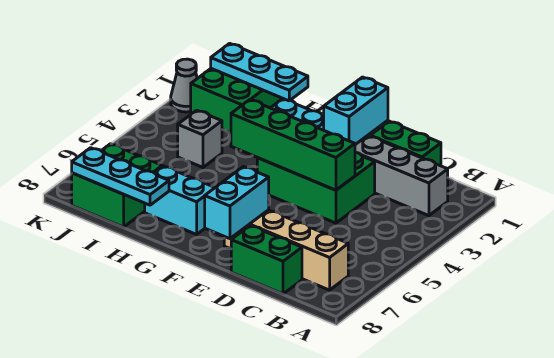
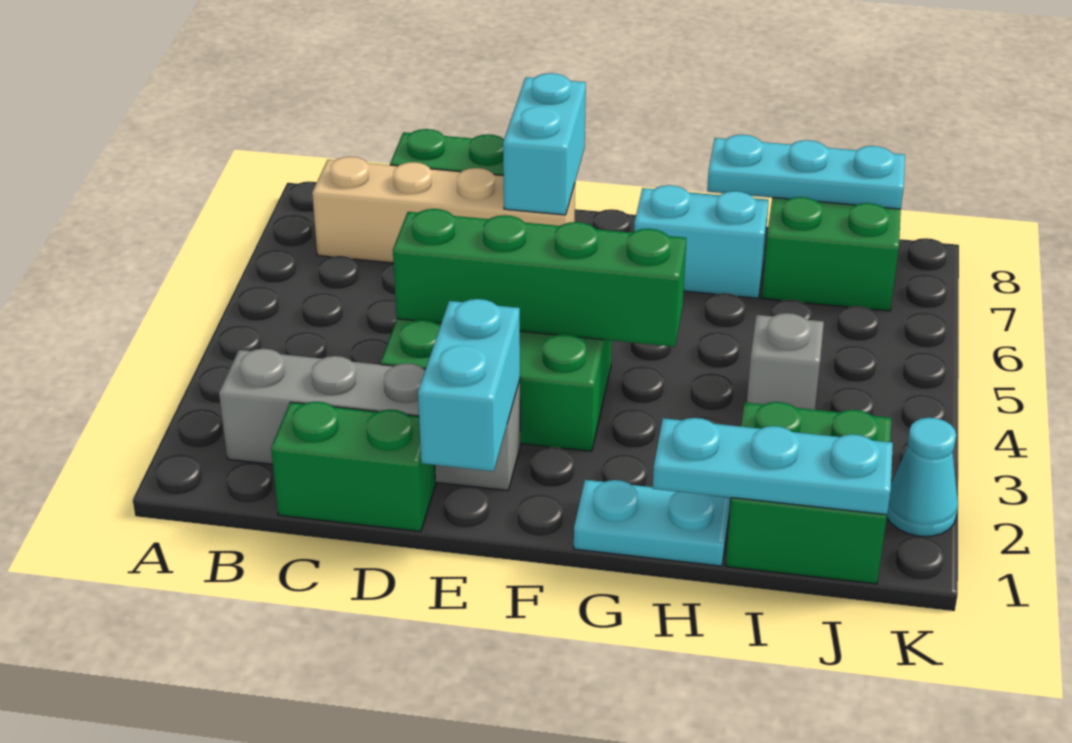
grey cone K2 level 1 -> cyan cone K2 level 1

